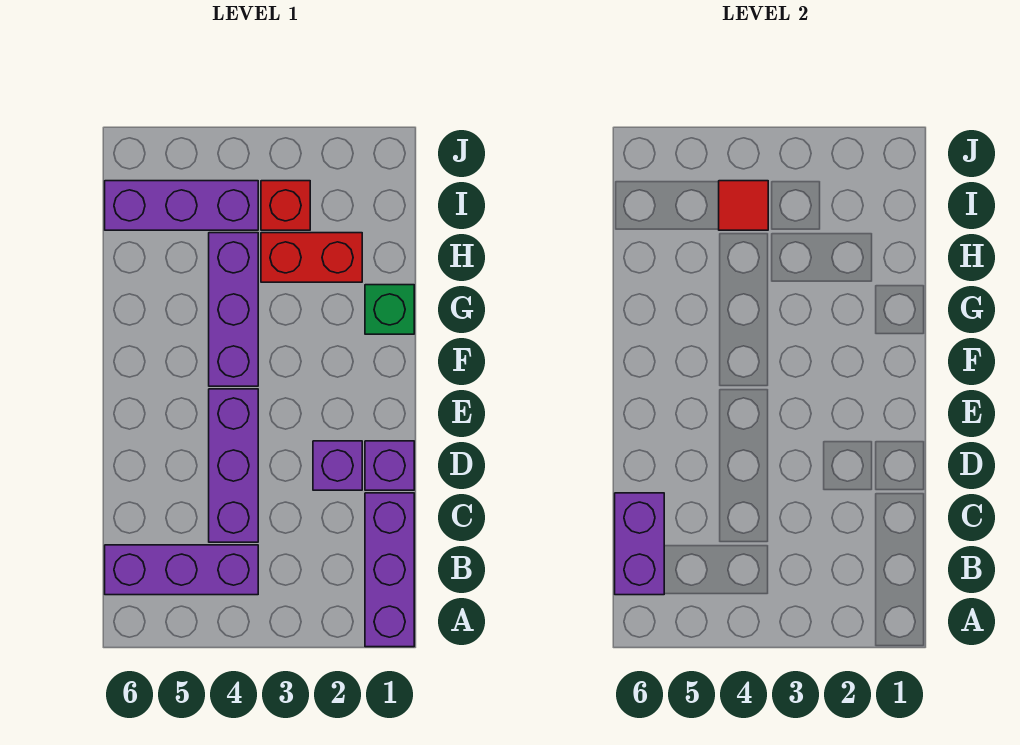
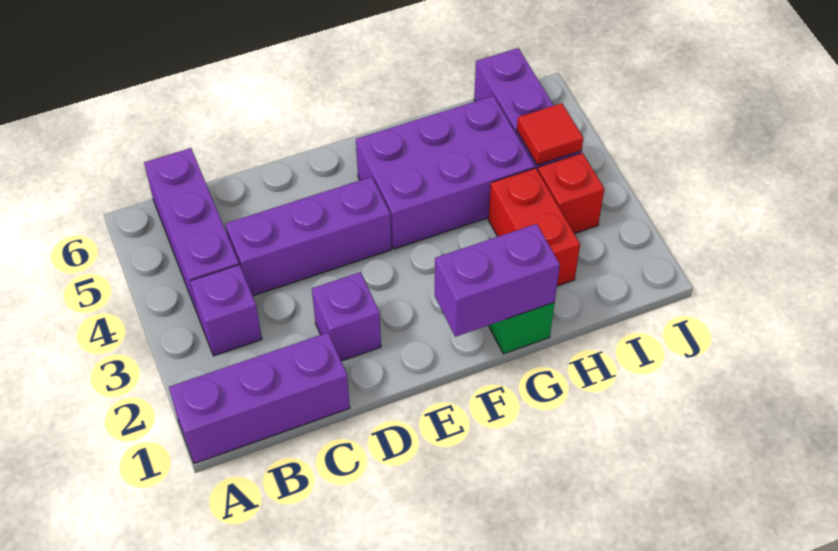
purple brick B6:C6 level 2 -> purple brick F1:G1 level 2
purple brick D1 level 1 -> purple brick B3 level 1
purple brick F4:H4 level 1 -> purple brick F4:H5 level 1

